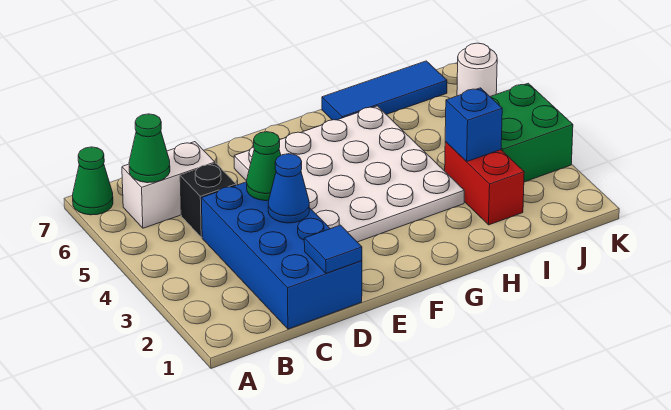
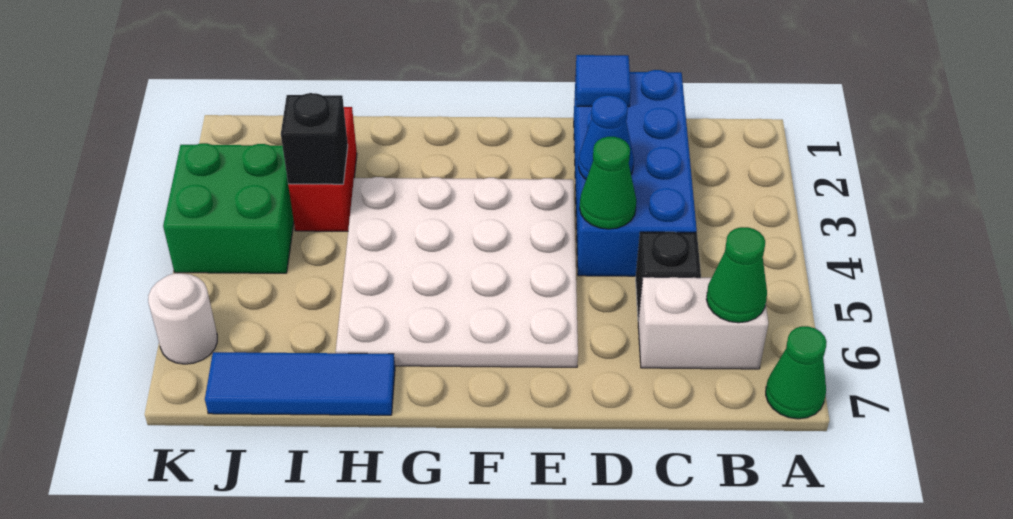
blue brick I3 level 2 -> black brick I3 level 2

